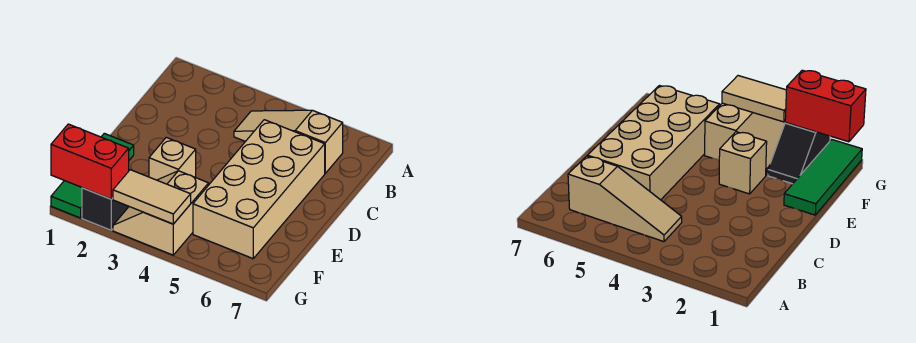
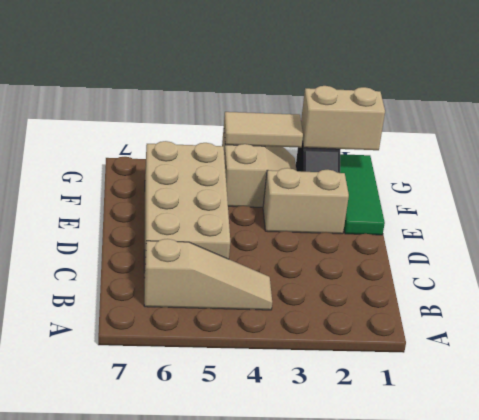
tan brick E3 level 1 -> tan brick E2:E3 level 1
red brick G1:G2 level 2 -> tan brick G1:G2 level 2

